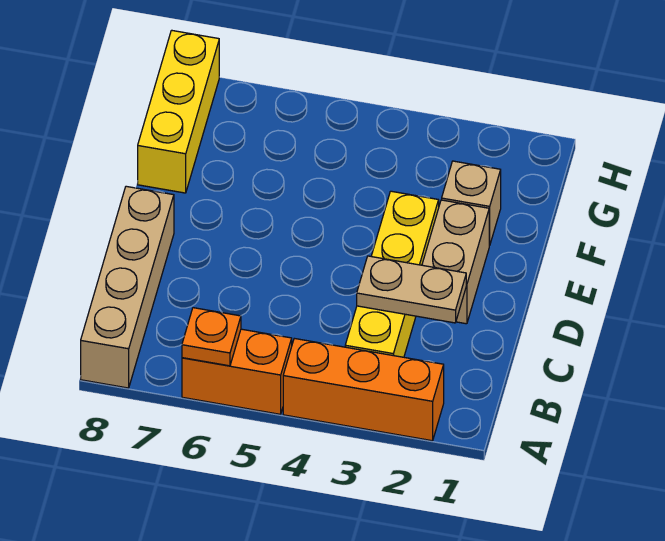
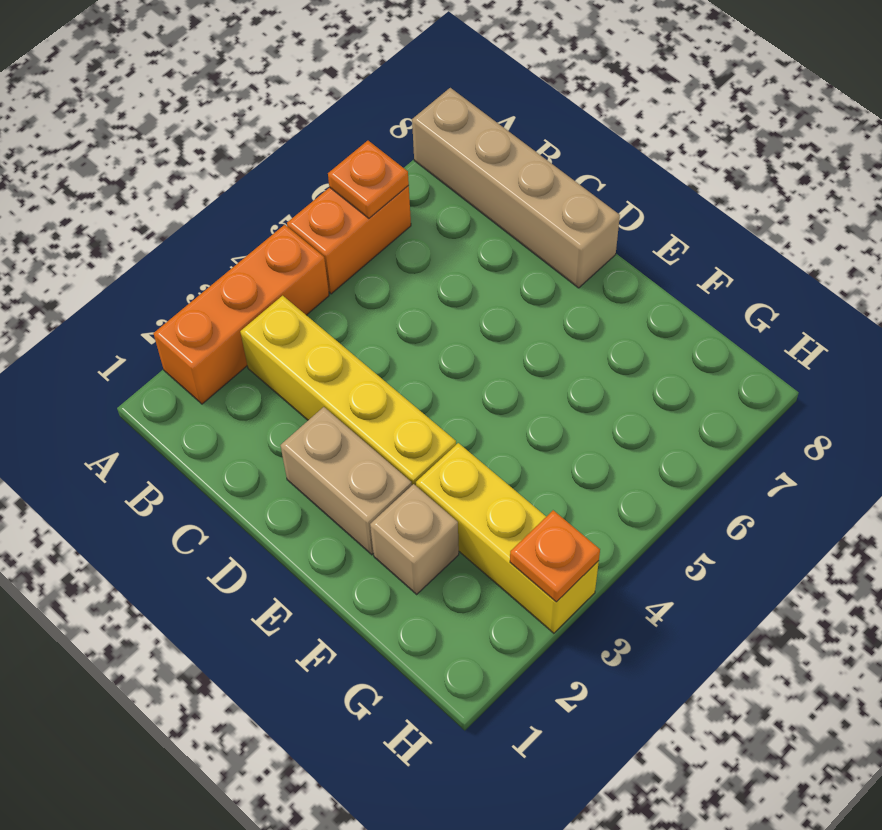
tan plate C2:C3 level 2 -> none
yellow brick F8:H8 level 1 -> yellow brick F3:H3 level 1
none -> orange plate H3 level 2

